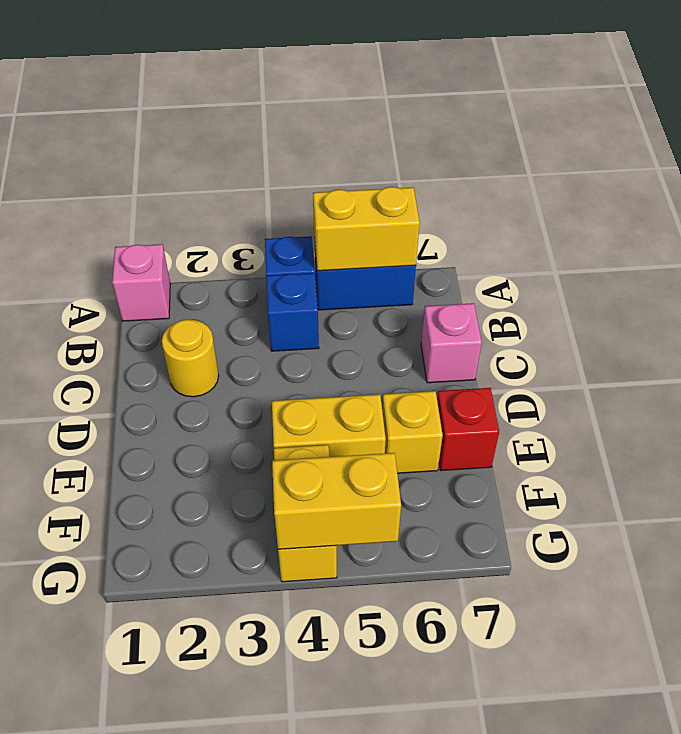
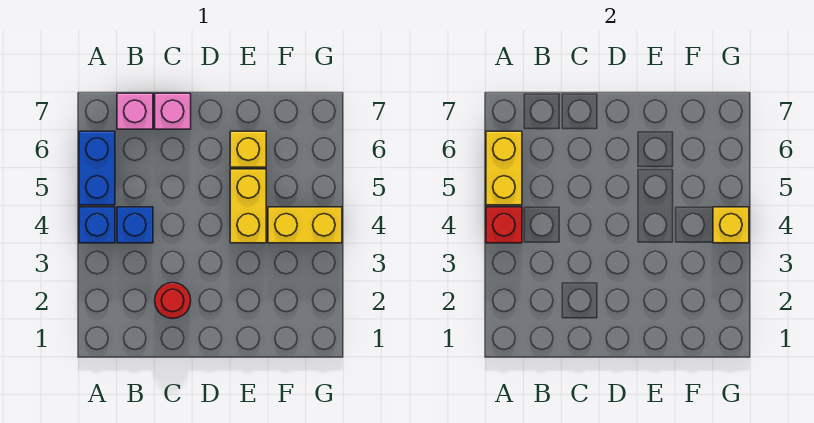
pink brick A1 level 1 -> pink brick B7 level 1
yellow round brick C2 level 1 -> red round brick C2 level 1
red brick E7 level 1 -> red brick A4 level 2
yellow brick G4:G5 level 2 -> yellow brick G4 level 2

